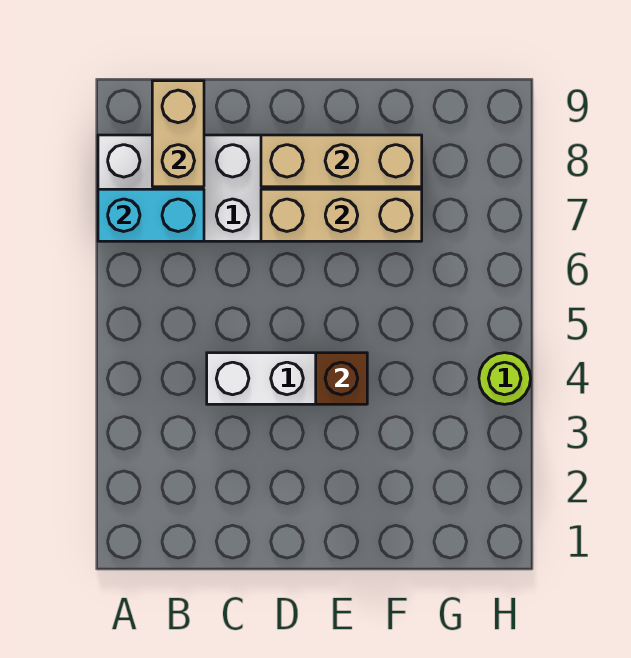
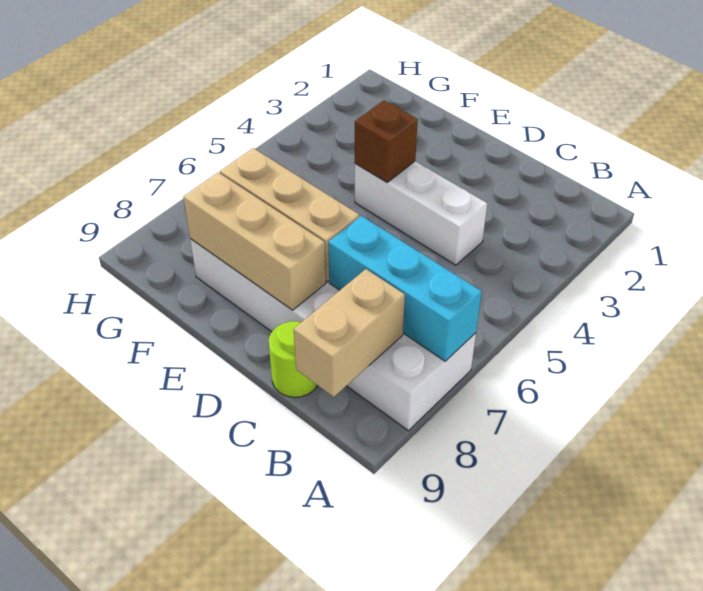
cyan brick A7:B7 level 2 -> cyan brick A7:C7 level 2
lime round brick H4 level 1 -> lime round brick C9 level 1

